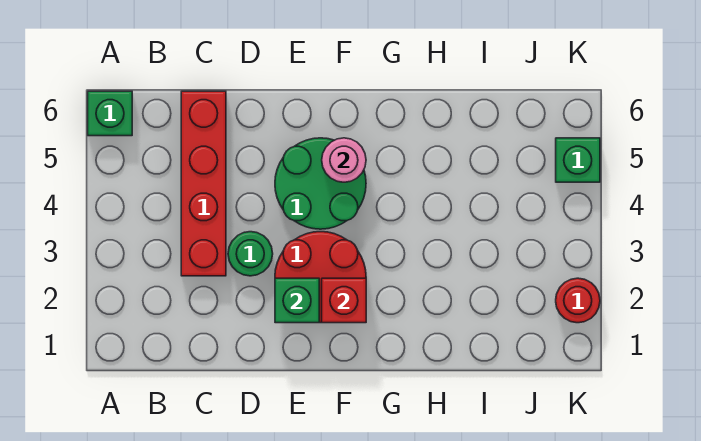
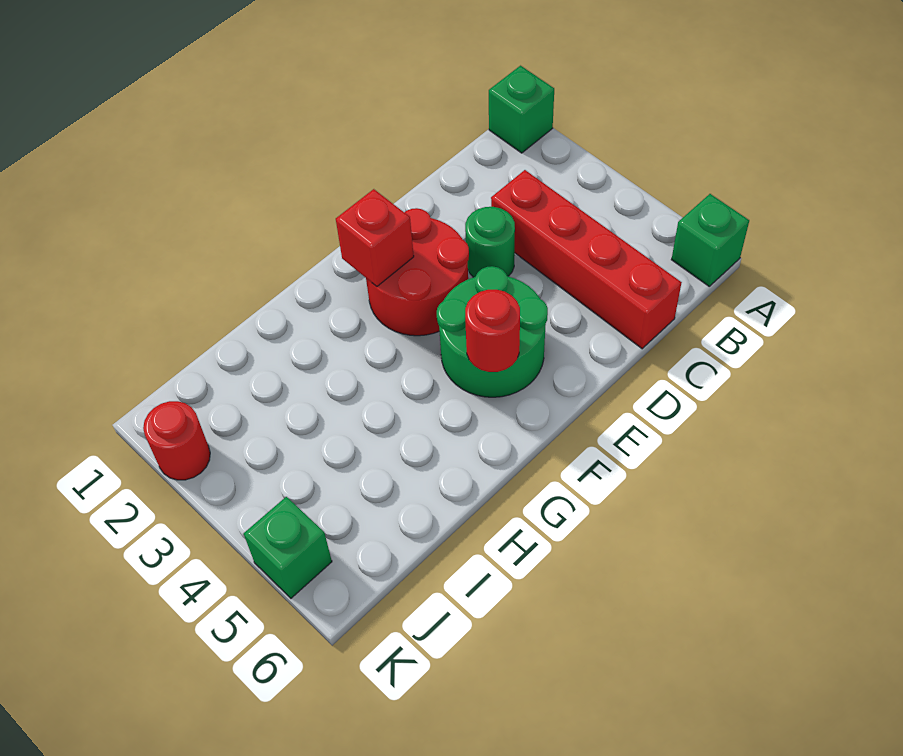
green brick E2 level 2 -> green brick A1 level 1
pink round brick F5 level 2 -> red round brick F5 level 2

